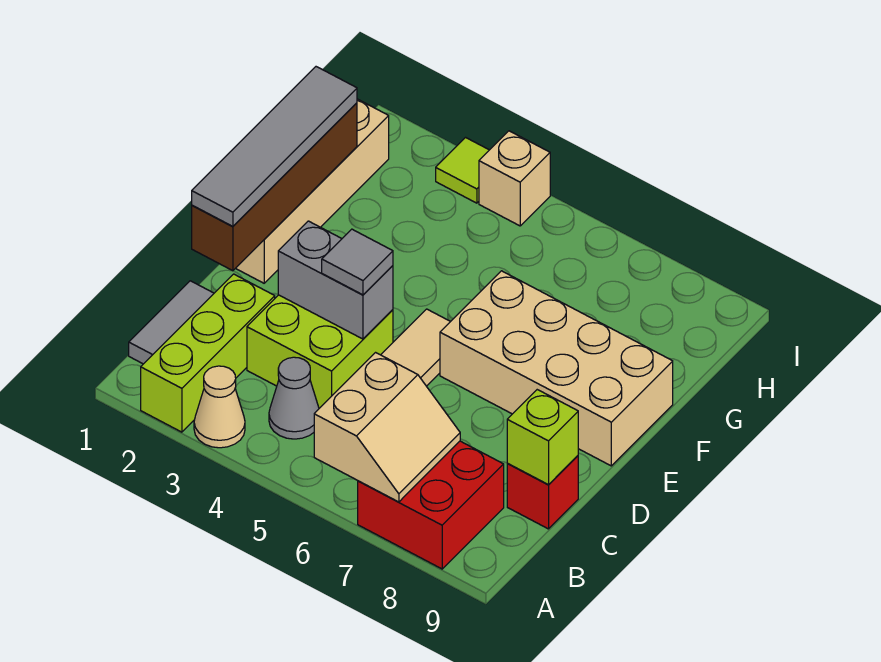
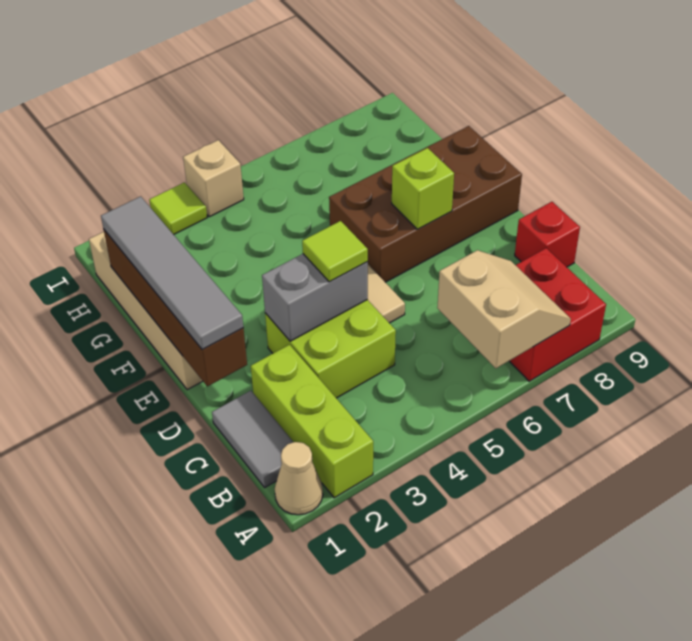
tan cone A3 level 1 -> tan cone A1 level 1
grey cone B4 level 1 -> none
lime brick C9 level 2 -> lime brick E7 level 2
grey tile D4 level 3 -> lime tile D4 level 3
tan brick E6:F9 level 1 -> brown brick E6:F9 level 1

